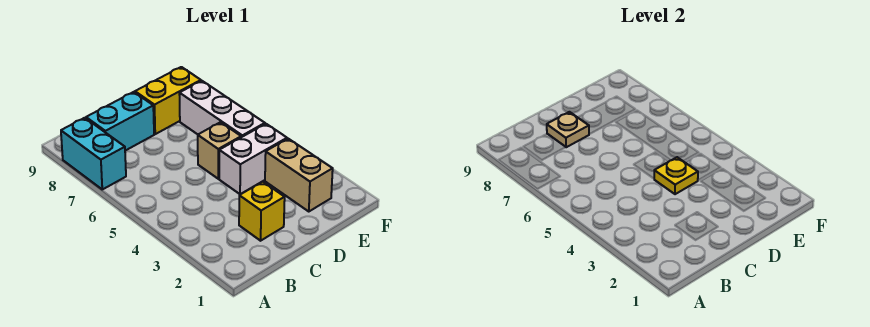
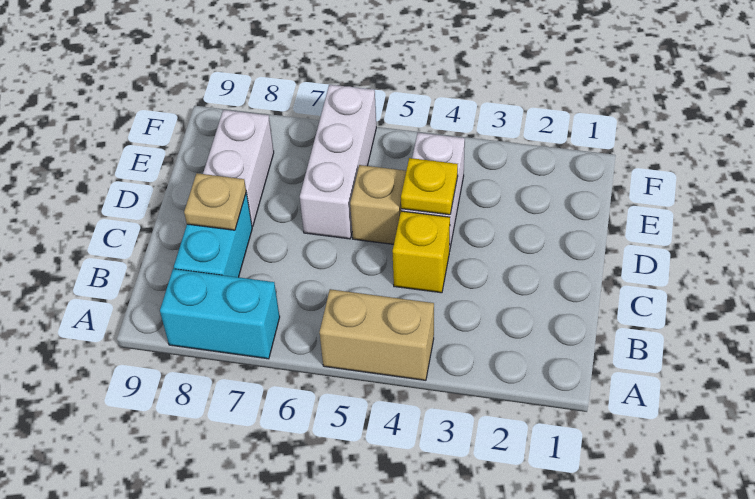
yellow brick C2 level 1 -> yellow brick C4 level 1
yellow brick D8:E8 level 1 -> white brick D8:E8 level 1
tan brick E2:E3 level 1 -> tan brick A4:A5 level 1
white brick E5:E7 level 1 -> white brick D6:F6 level 1

